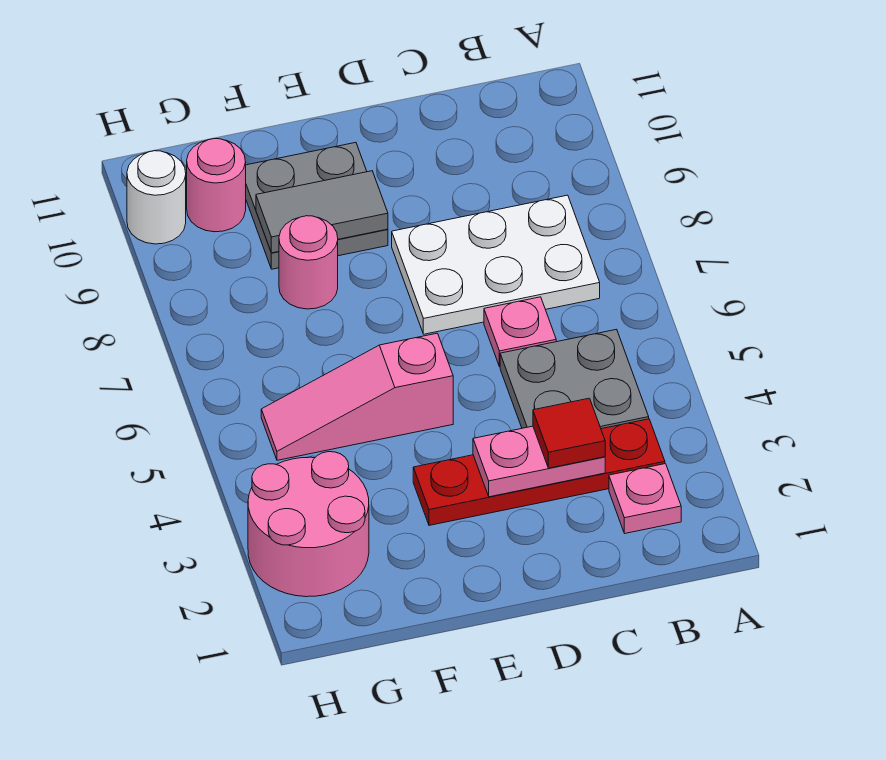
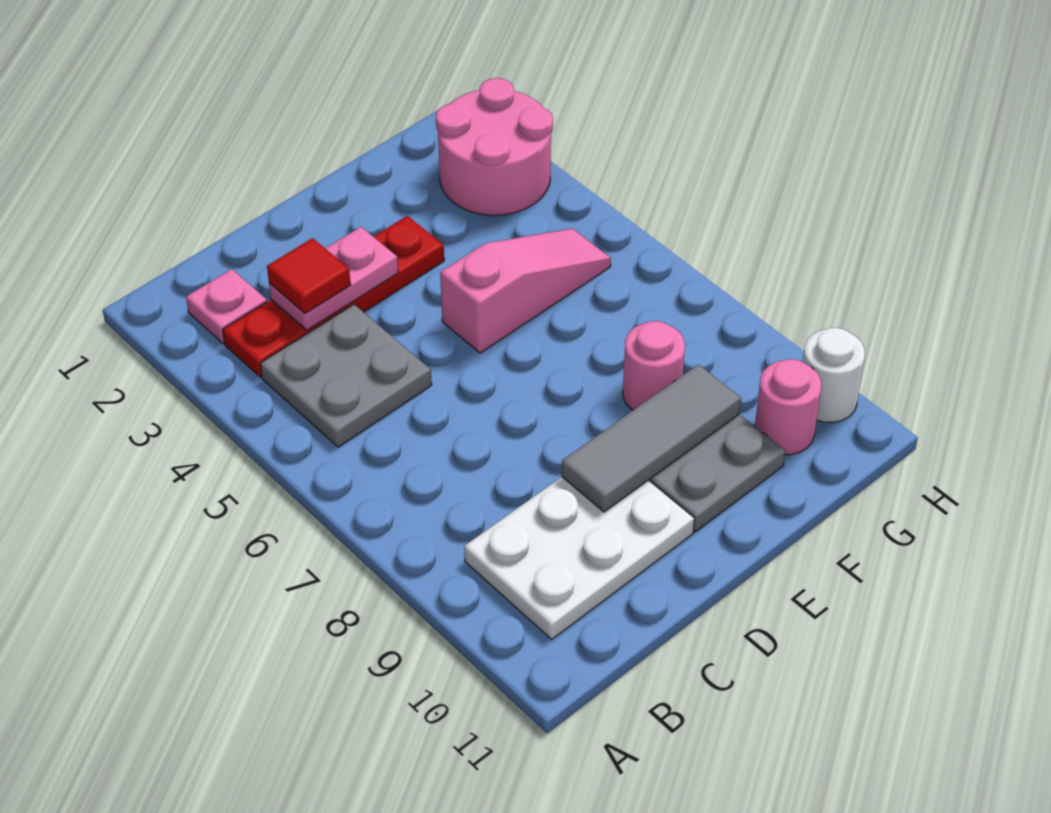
white plate B7:D8 level 1 -> white plate B9:D10 level 1
pink plate C6 level 1 -> none
grey tile E9:F9 level 2 -> grey tile D9:F9 level 2

